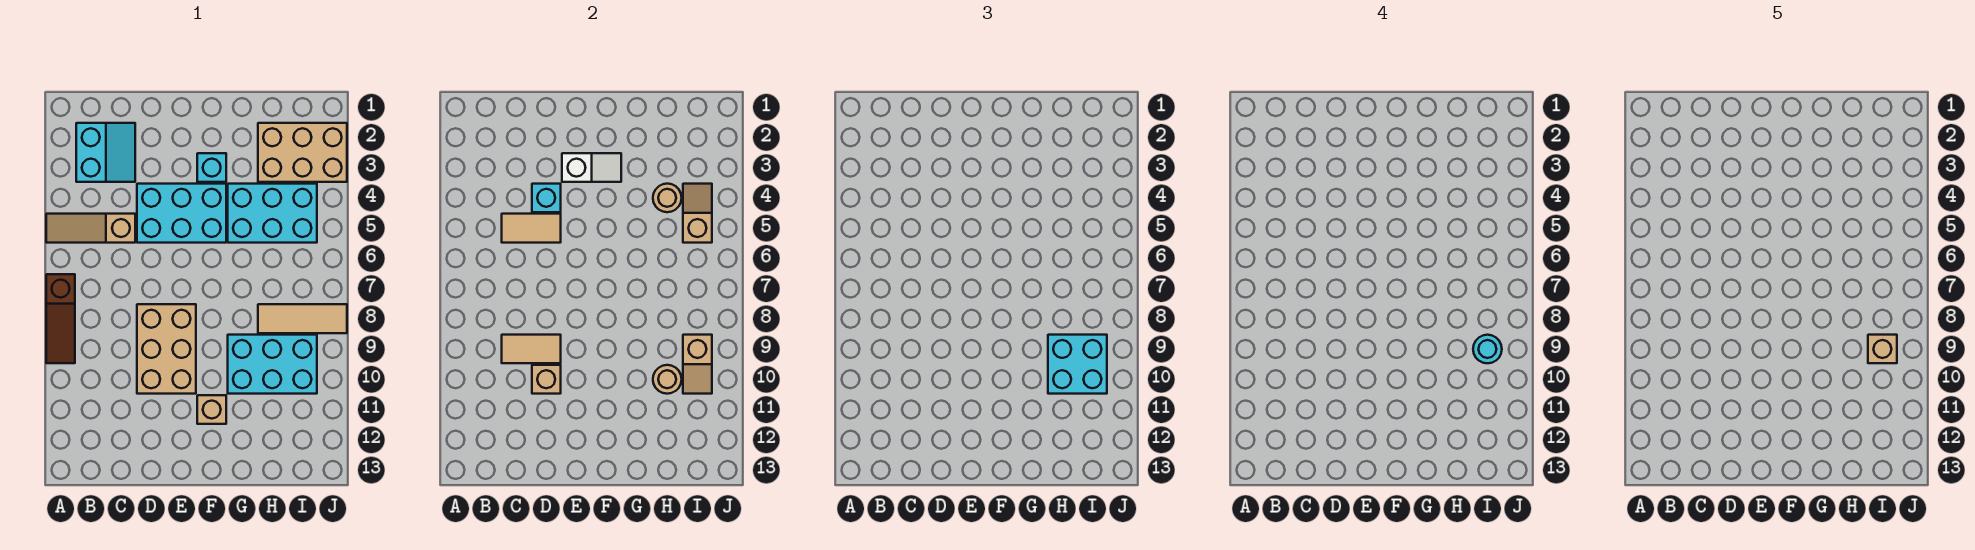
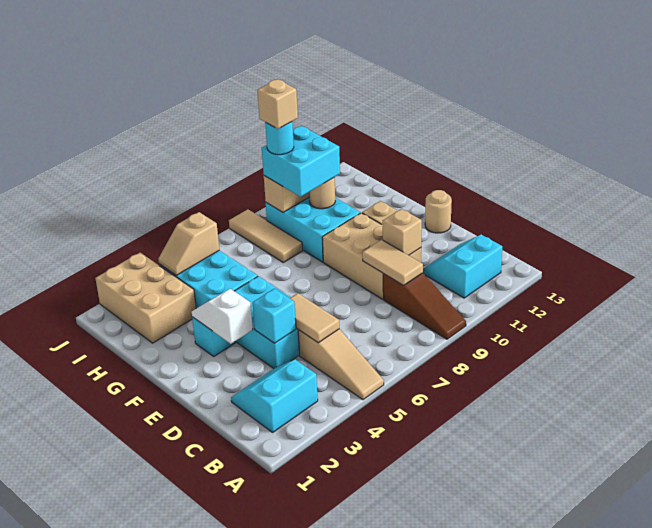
brown slope A7:A9 level 1 top 7 -> brown slope A9:C9 level 1 top C
none -> cyan slope B11:C12 level 1 top B
tan brick D8:E10 level 1 -> tan brick D9:F10 level 1
tan round brick H4 level 2 -> tan round brick E13 level 1

